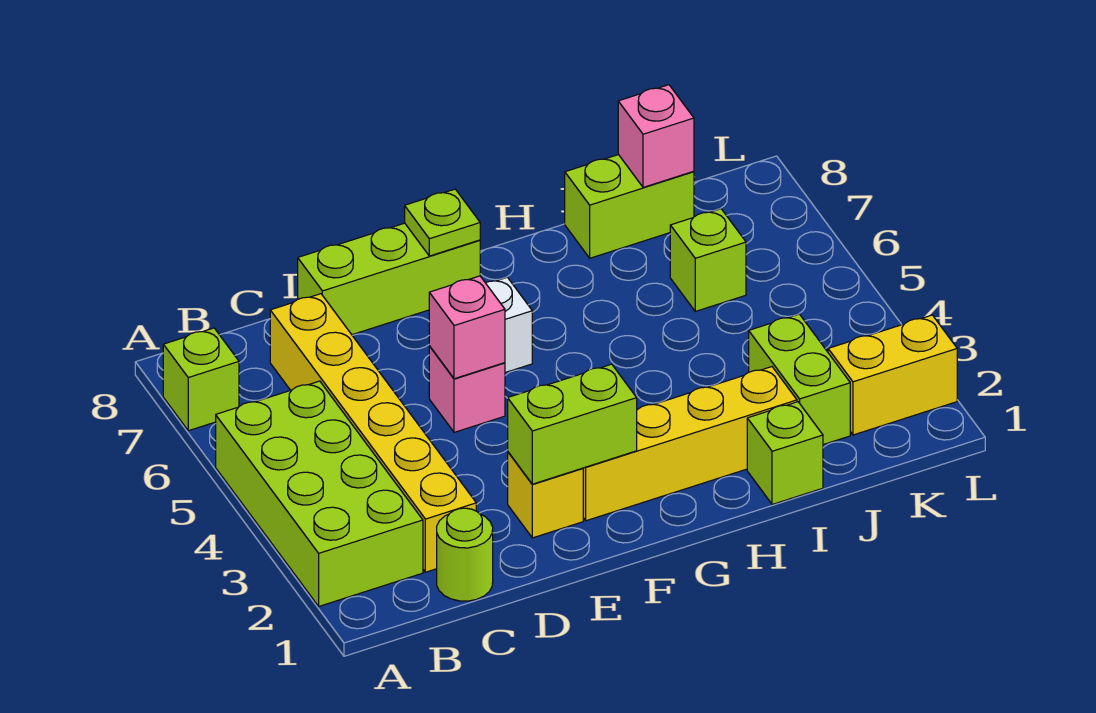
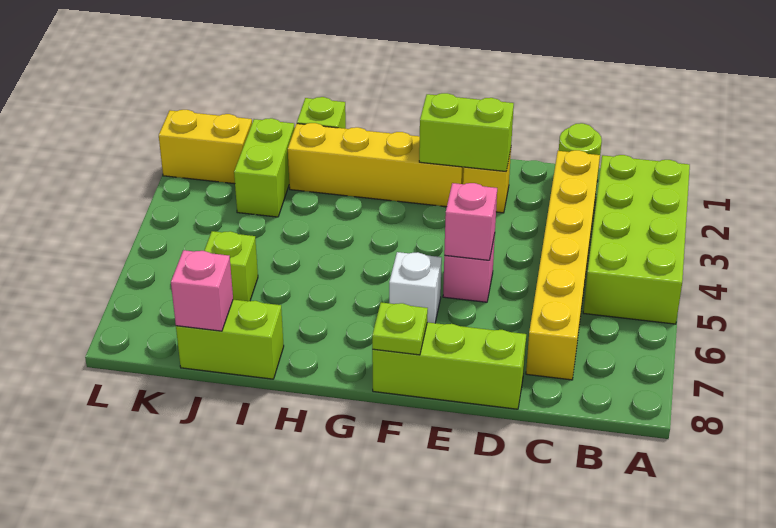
lime brick A7 level 1 -> none

